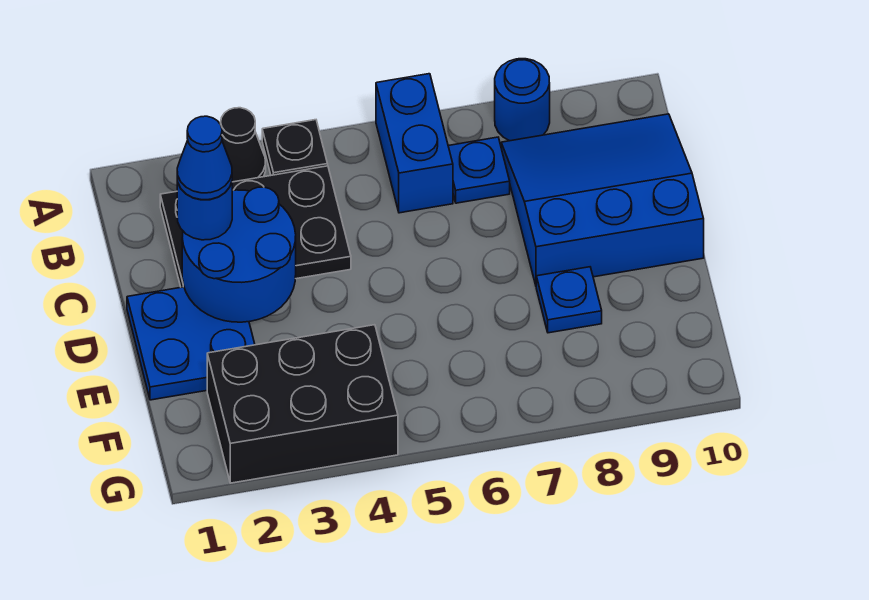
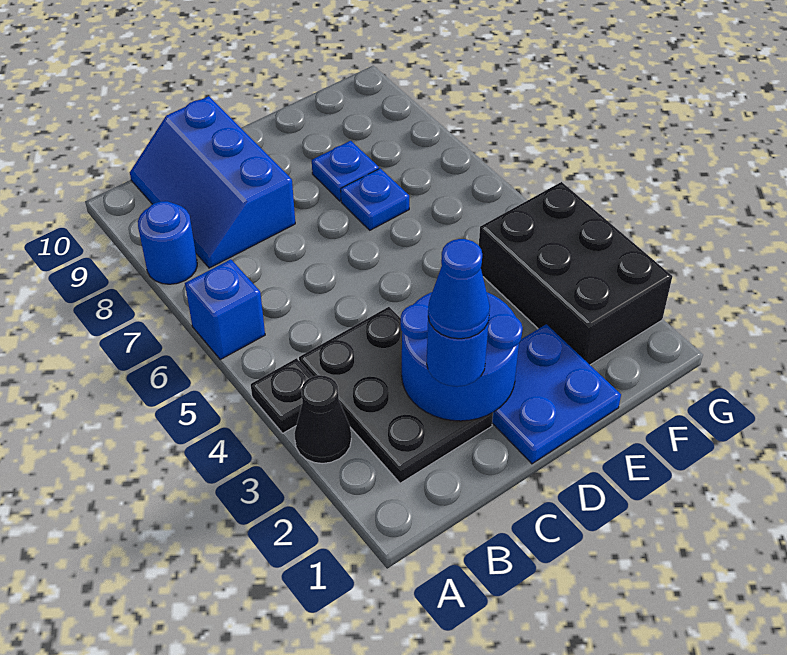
blue brick A6:B6 level 1 -> blue brick A6 level 1
blue plate B7 level 1 -> blue plate E7 level 1
blue slope B8:D10 level 1 top D -> blue slope B8:C10 level 1 top C

